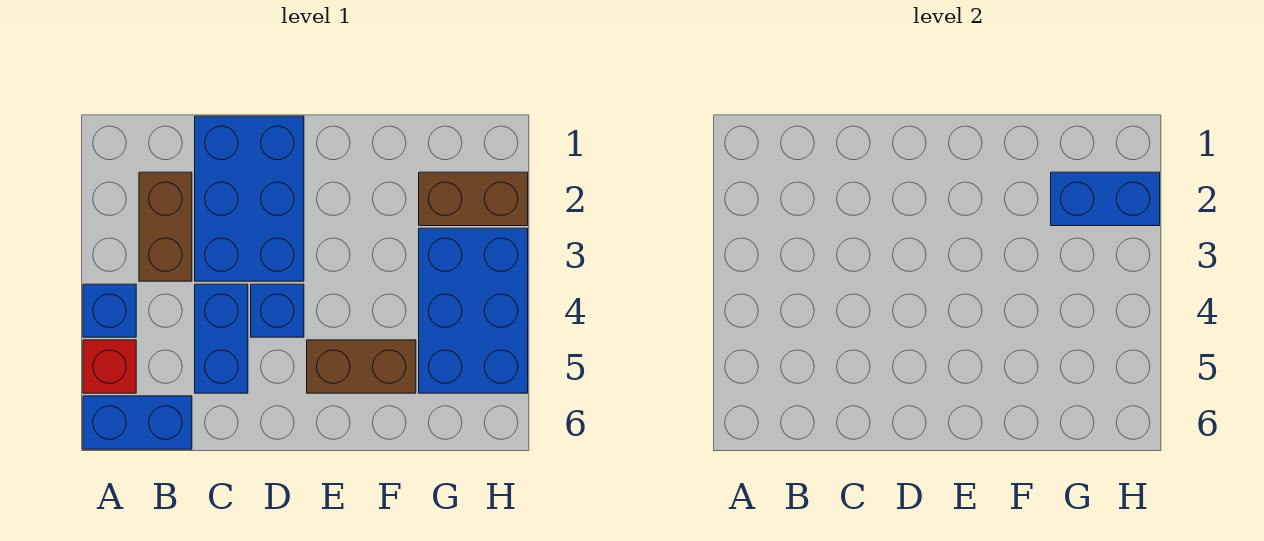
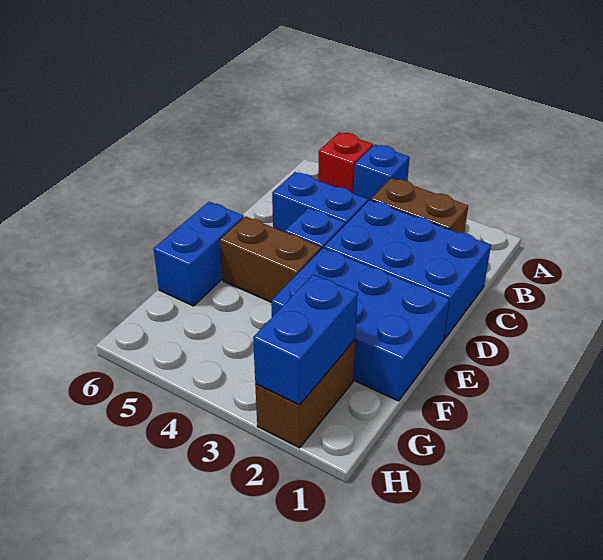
blue brick A6:B6 level 1 -> blue brick E6:F6 level 1
brown brick E5:F5 level 1 -> brown brick E4:E5 level 1
blue brick G3:H5 level 1 -> blue brick E1:F3 level 1

